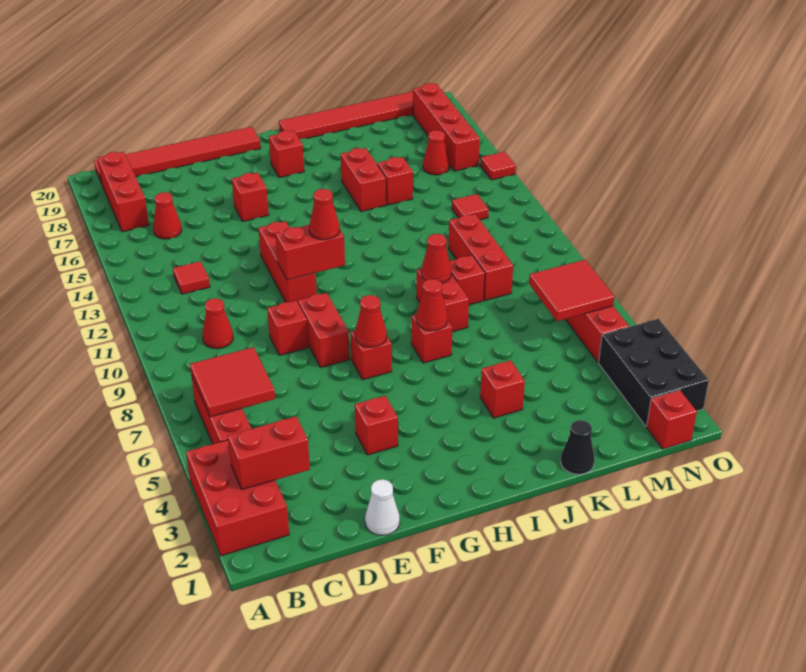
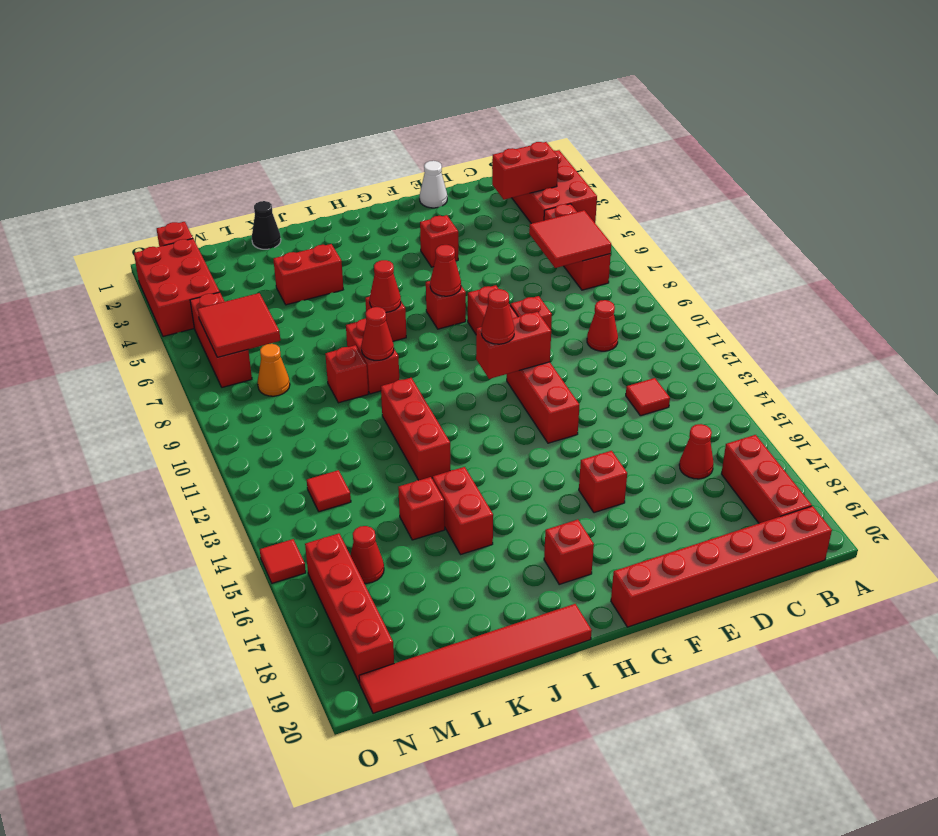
red tile B20:G20 level 1 -> red brick B20:G20 level 1
red brick J4 level 1 -> red brick J4:K4 level 1
red brick L9:L11 level 1 -> red brick J11:J13 level 1
none -> orange cone M8 level 1
black brick N2:O4 level 1 -> red brick N2:O4 level 1

